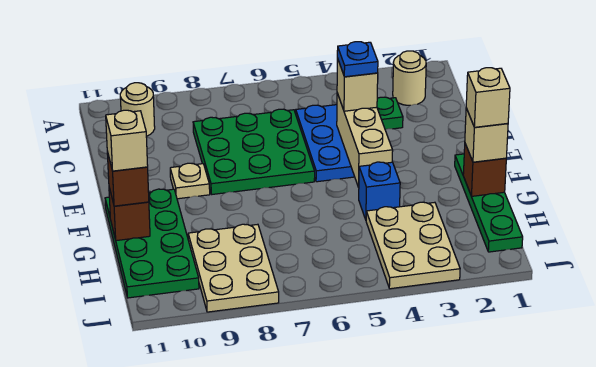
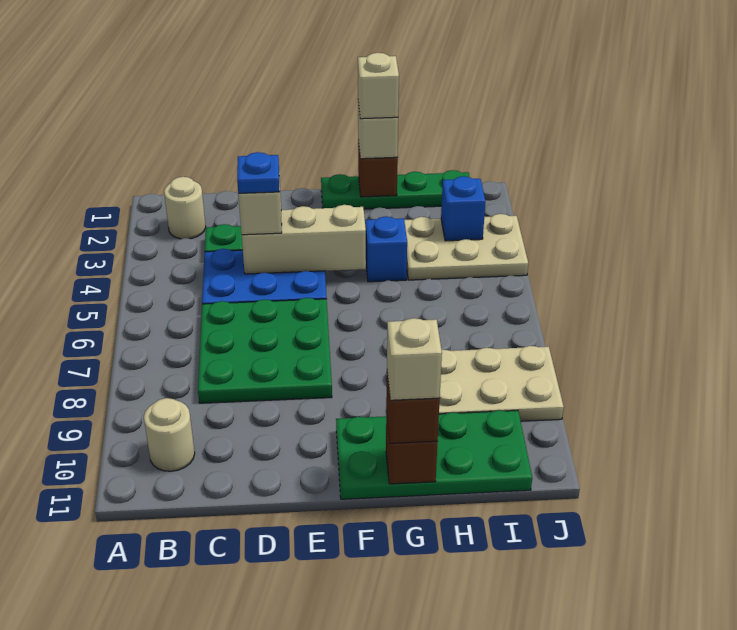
tan plate E9 level 1 -> none
none -> blue brick I3 level 2

